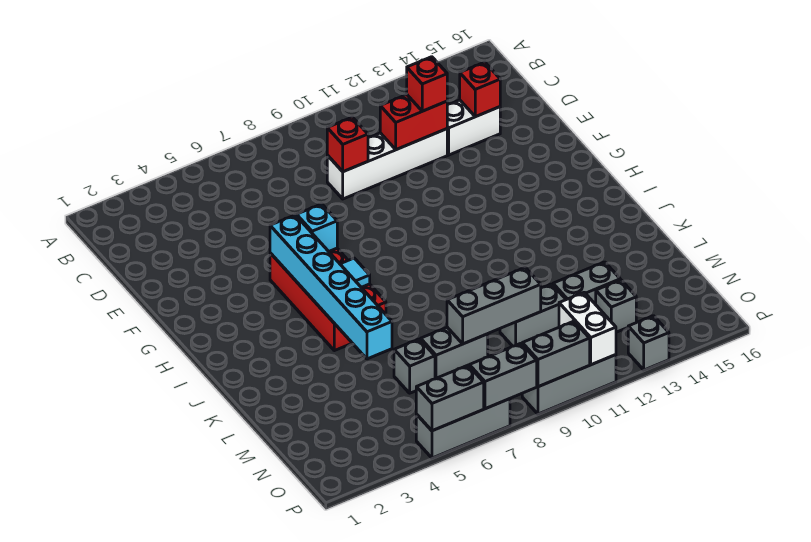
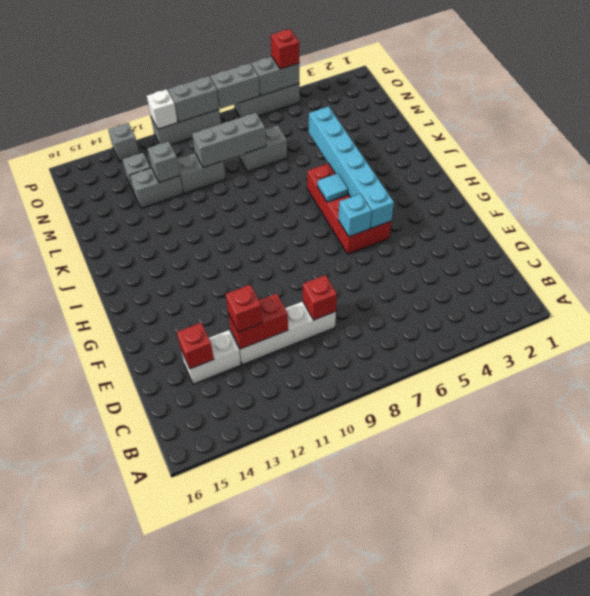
grey brick M6 level 1 -> grey brick M12 level 2
white brick O11:P11 level 2 -> white brick P11 level 2
none -> red brick P5 level 3

